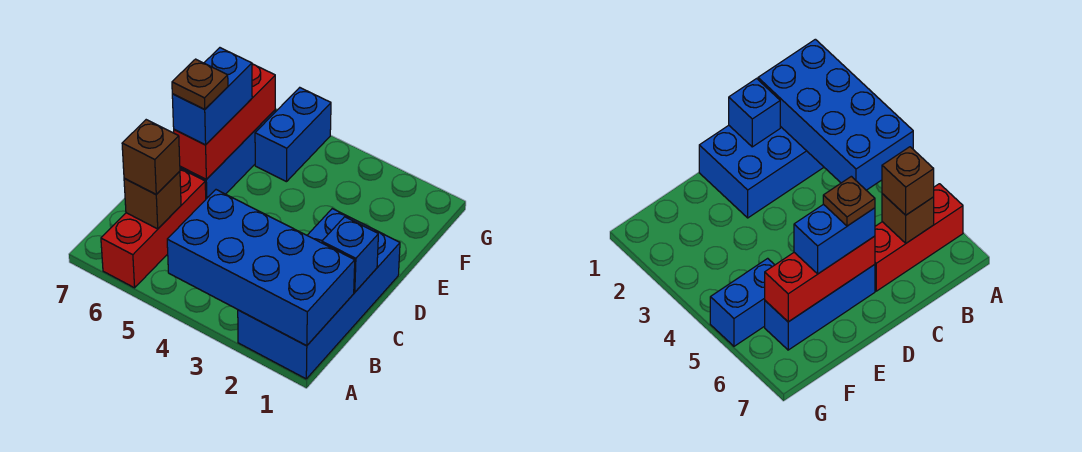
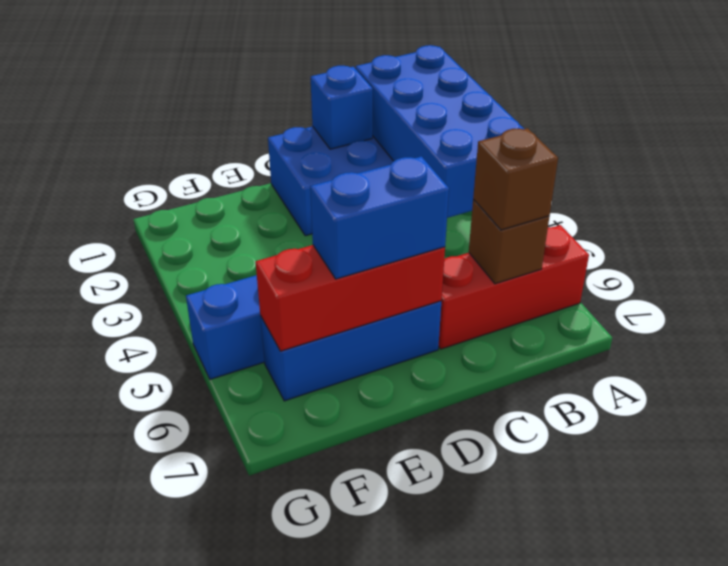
brown plate D6 level 4 -> none

